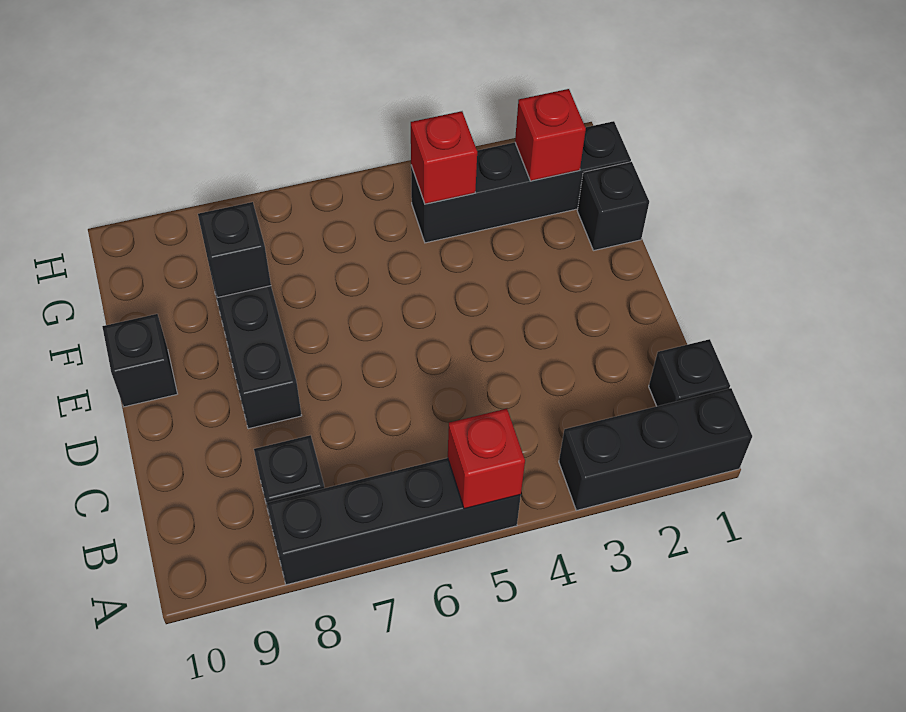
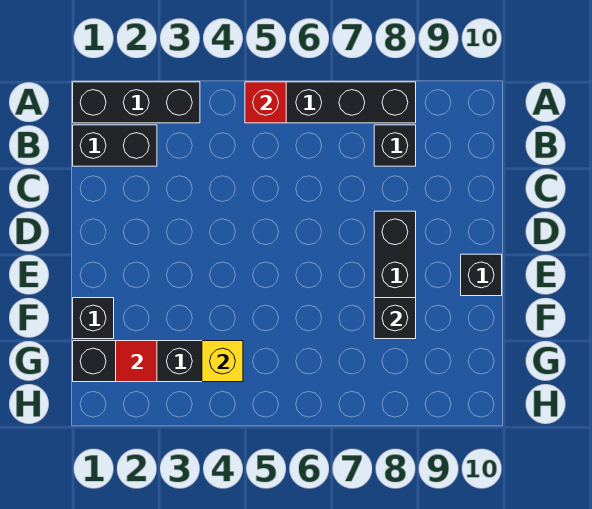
black brick B1 level 1 -> black brick B1:B2 level 1
red brick G2 level 2 -> red tile G2 level 2
red brick G4 level 2 -> yellow brick G4 level 2

